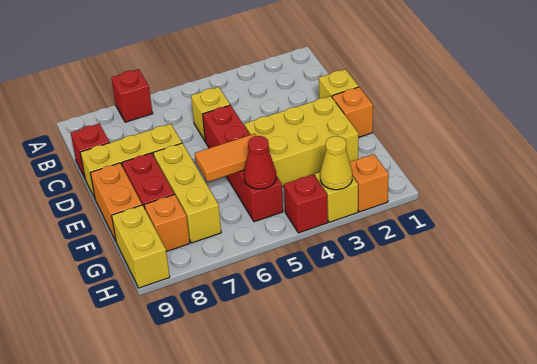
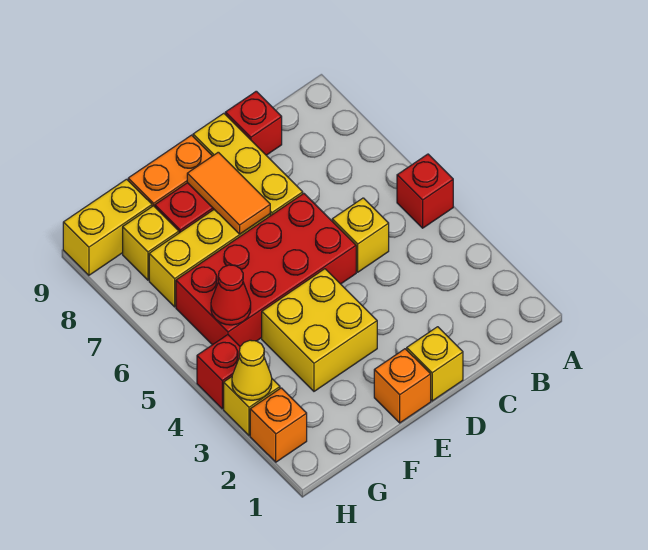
red brick A7 level 1 -> red brick A5 level 1
red brick D5:G5 level 1 -> red brick D5:G6 level 1
yellow brick E2:F4 level 1 -> yellow brick E3:F4 level 1
orange tile F5:F6 level 2 -> orange tile E7:E8 level 2
orange brick G8 level 1 -> yellow brick G8 level 1

